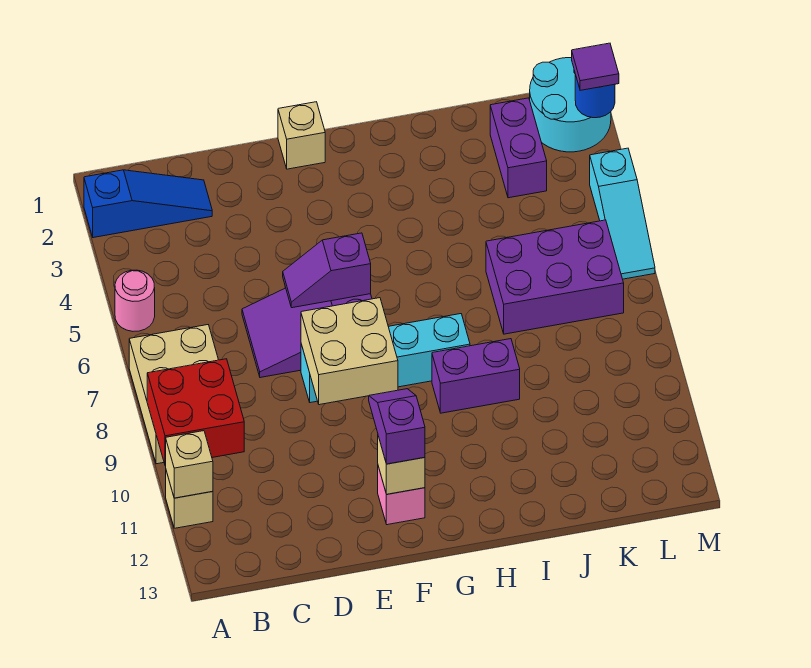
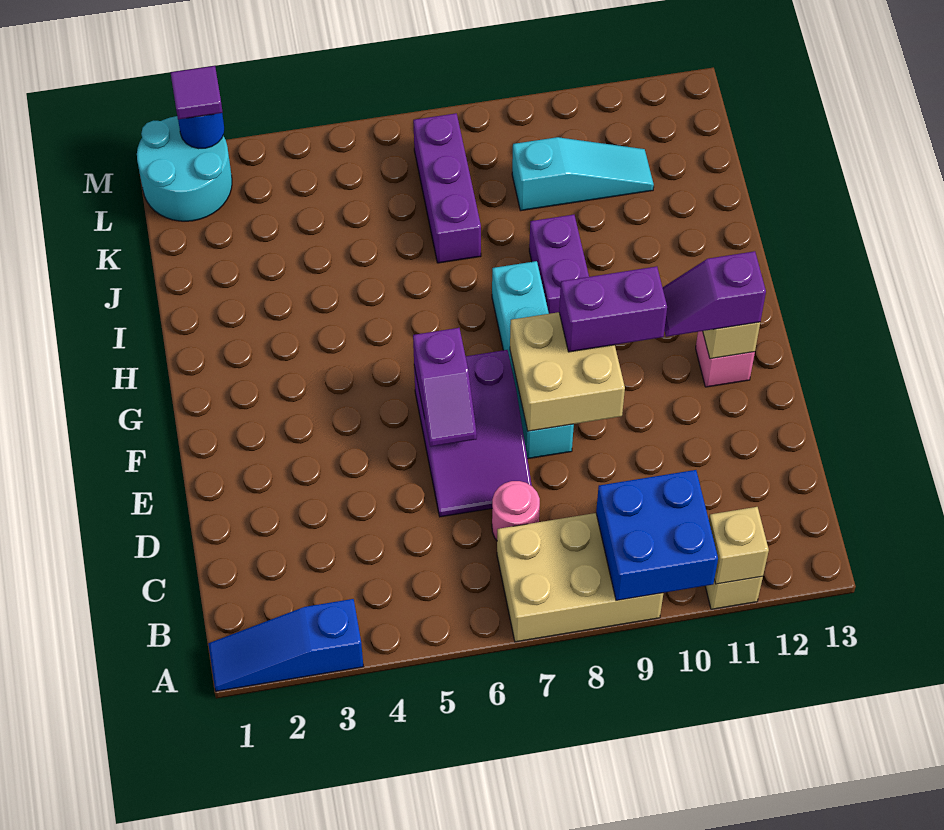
blue slope A2:C2 level 1 top A -> blue slope A1:A3 level 1 top 3
pink round brick A5 level 1 -> pink round brick C7 level 1
red brick A9:B10 level 2 -> blue brick A9:B10 level 2
tan brick F1 level 1 -> none
purple brick J6:L7 level 1 -> purple brick J7:L7 level 1
purple brick K2:K3 level 1 -> purple brick F9:F10 level 3
cyan slope M4:M6 level 1 top 4 -> cyan slope K9:K11 level 1 top 9

